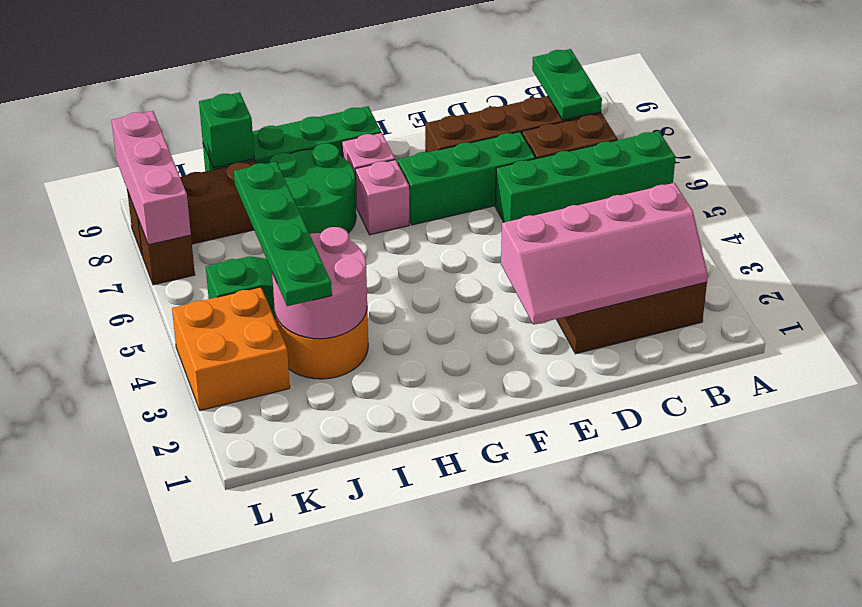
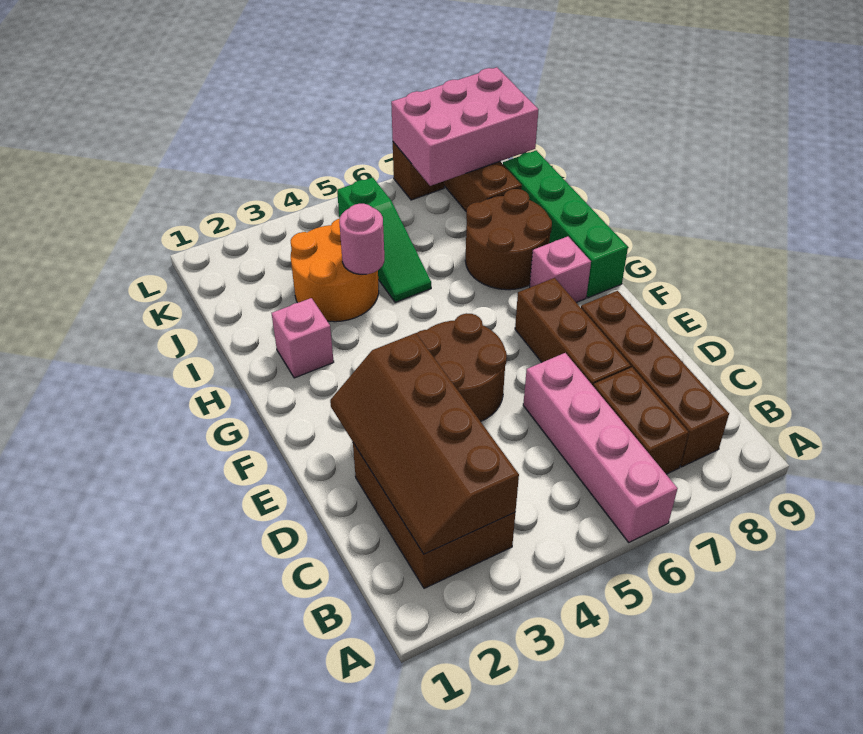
green brick A6:D6 level 1 -> pink brick A6:D6 level 1
pink slope B2:E3 level 2 top 3 -> brown slope B2:E3 level 2 top 3
green plate B8:B9 level 2 -> none
green brick D7:F7 level 1 -> brown brick D7:F7 level 1
none -> brown round brick E4:F5 level 1
pink brick G7 level 1 -> pink brick H2 level 1
green round brick H7:I8 level 1 -> brown round brick H7:I8 level 1
pink round brick I3:J4 level 2 -> pink round brick I4 level 2
green plate J3:J6 level 3 -> none
green brick J9 level 2 -> none
orange brick K3:L4 level 1 -> none
pink brick L7:L9 level 2 -> pink brick K7:L9 level 2

